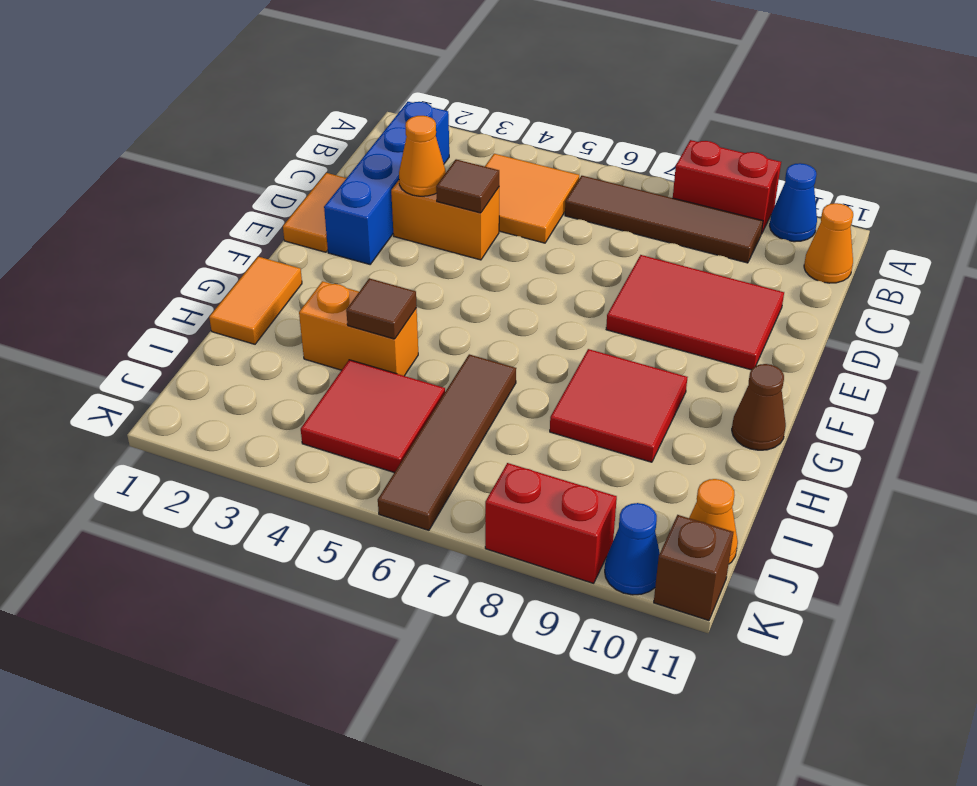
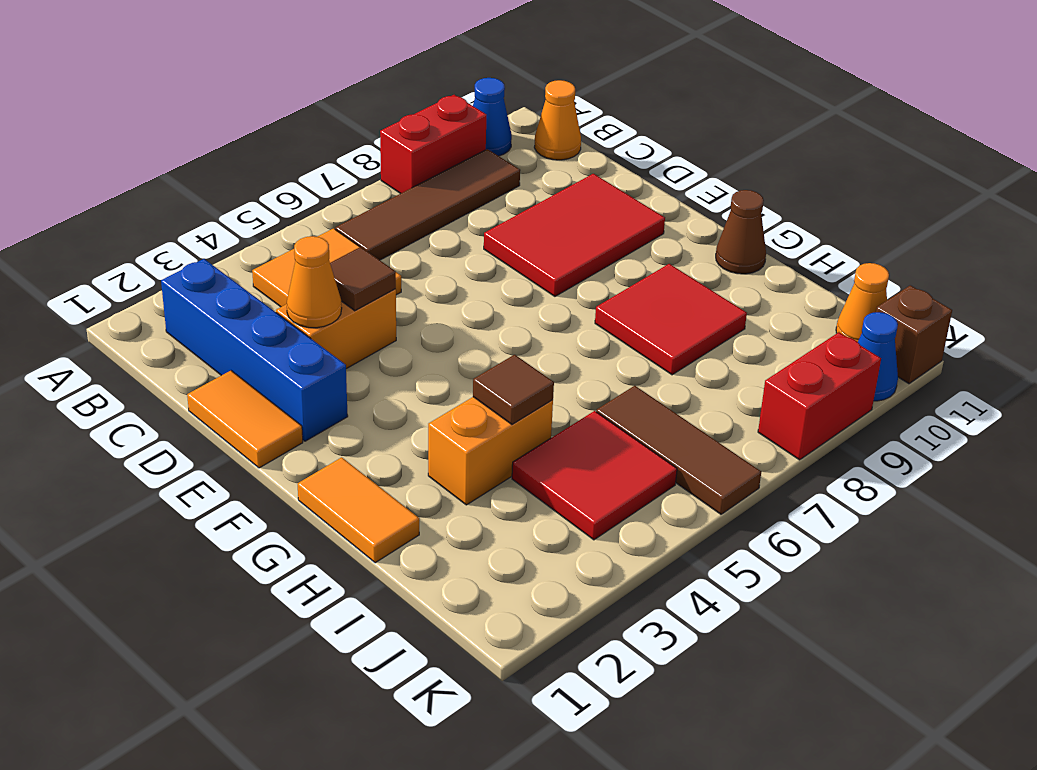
brown tile H6:K6 level 1 -> brown tile I6:K6 level 1

